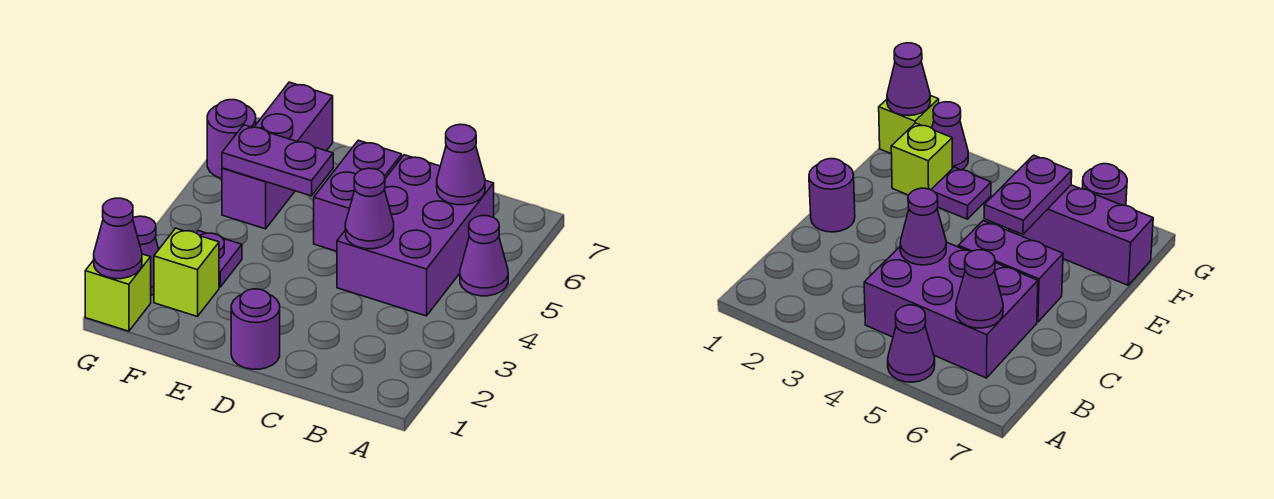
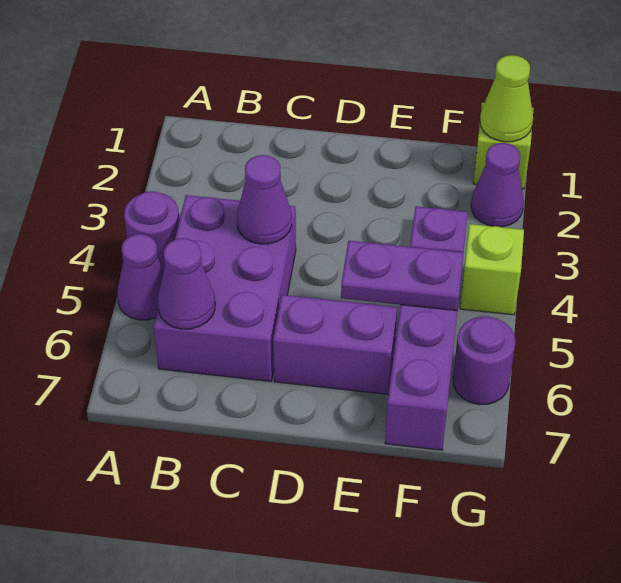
purple round brick D1 level 1 -> purple round brick A4 level 1
purple brick D5:D6 level 1 -> purple brick D6:E6 level 1
lime brick F2 level 1 -> lime brick G4 level 1
purple cone G1 level 2 -> lime cone G1 level 2

